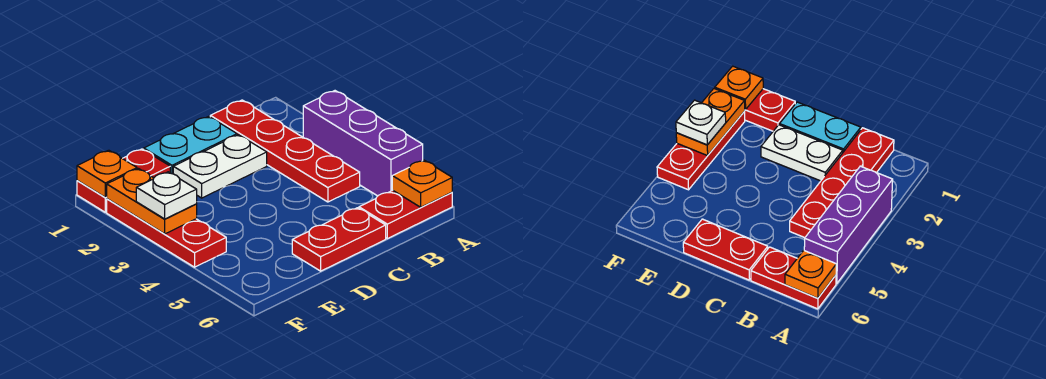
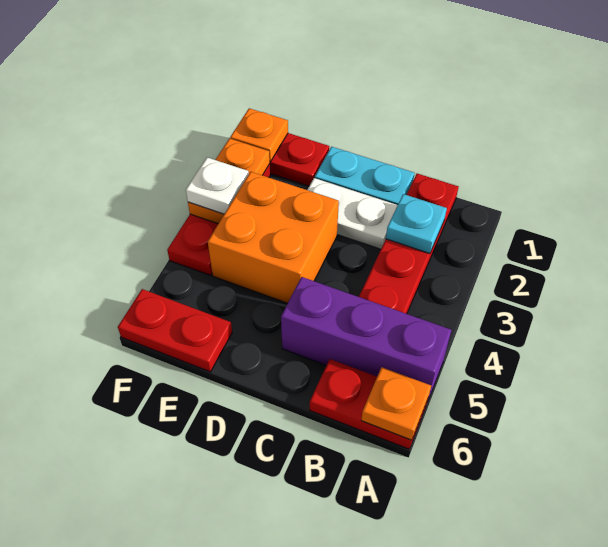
purple brick A3:A5 level 1 -> purple brick A5:C5 level 1
none -> cyan plate B2 level 2
red plate C6:D6 level 1 -> red plate E6:F6 level 1
none -> orange brick D3:E4 level 1

